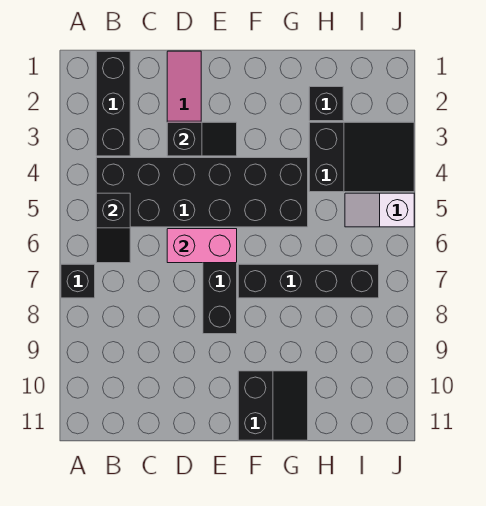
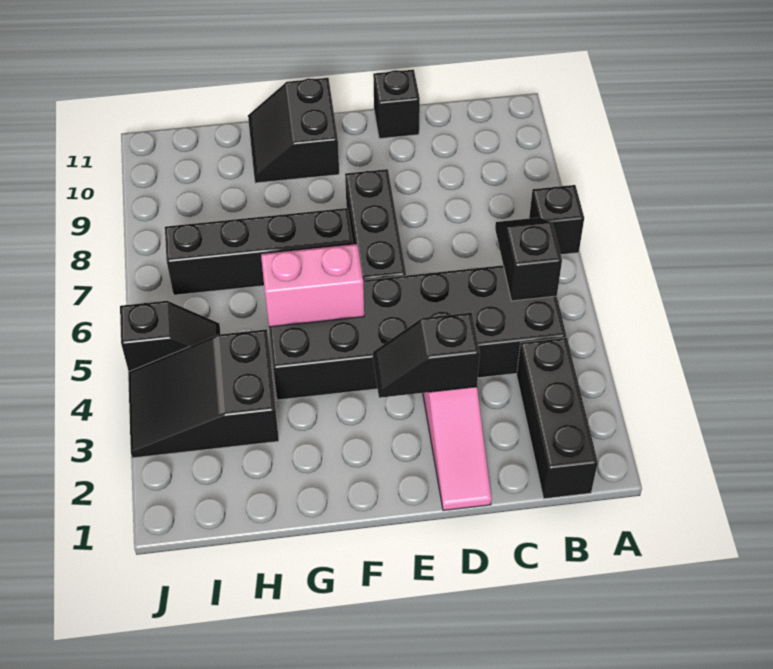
pink brick D6:E6 level 2 -> pink brick F5:G5 level 2
black brick H2 level 1 -> black brick D11 level 1
white slope I5:J5 level 1 top J -> black slope I5:J5 level 1 top J

